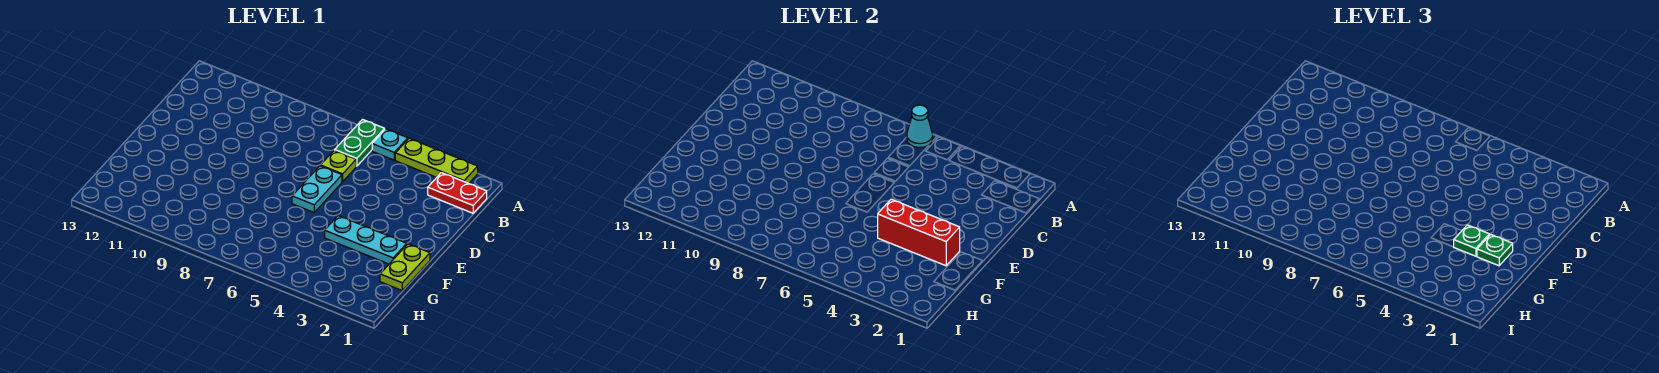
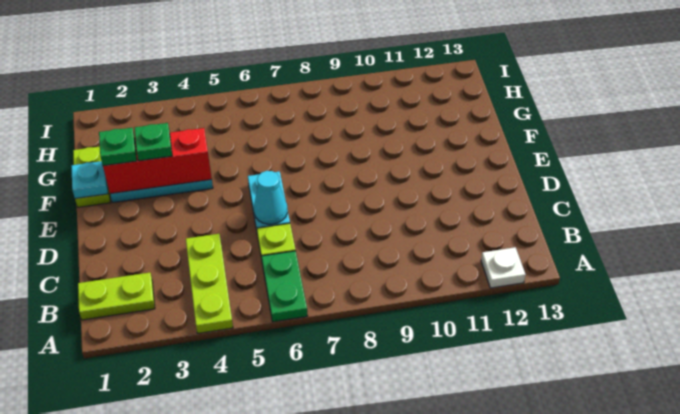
lime plate A2:A4 level 1 -> lime plate A4:C4 level 1
cyan plate A5 level 1 -> cyan plate F1 level 2
cyan cone A6 level 2 -> cyan cone D6 level 2
none -> white plate A12 level 1
red plate B1:B2 level 1 -> lime plate B1:B2 level 1

